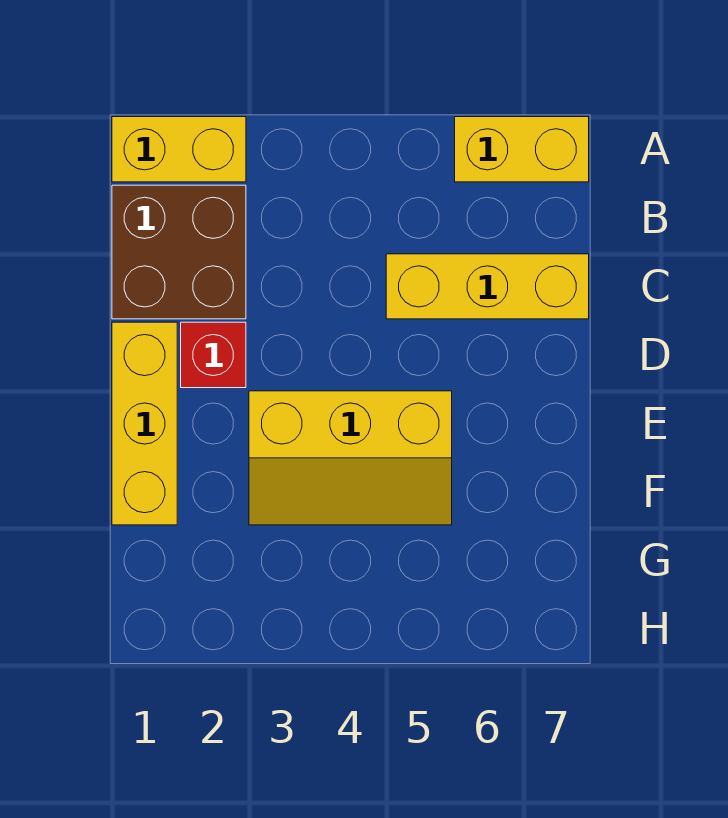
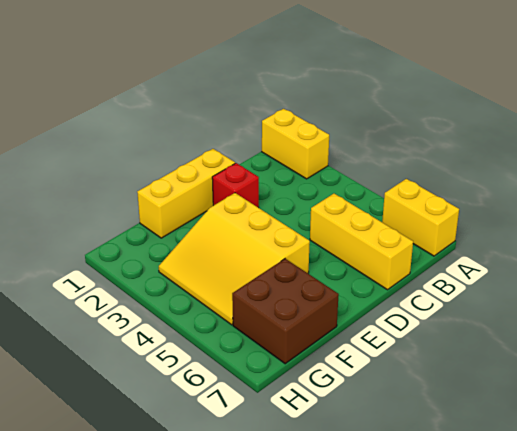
brown brick B1:C2 level 1 -> brown brick F6:G7 level 1
yellow slope E3:F5 level 1 top E -> yellow slope E3:G5 level 1 top E

